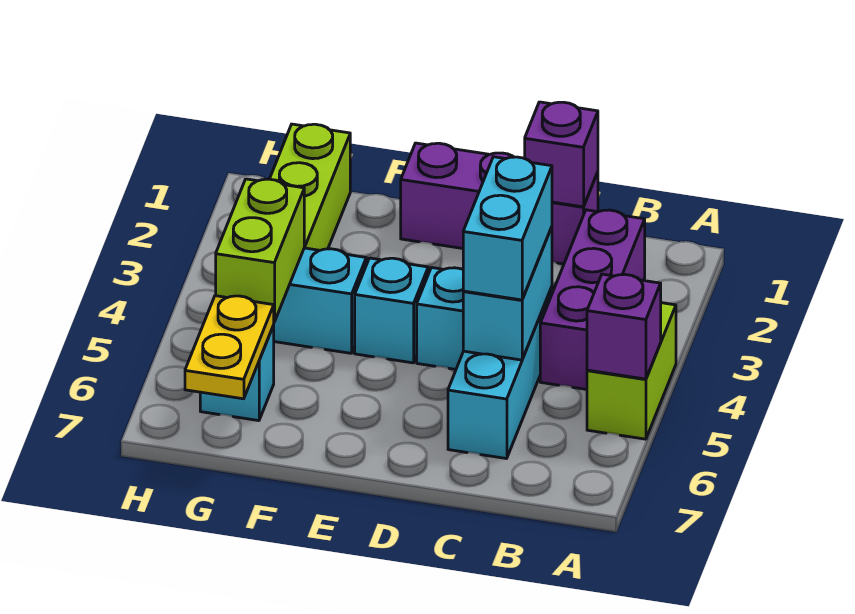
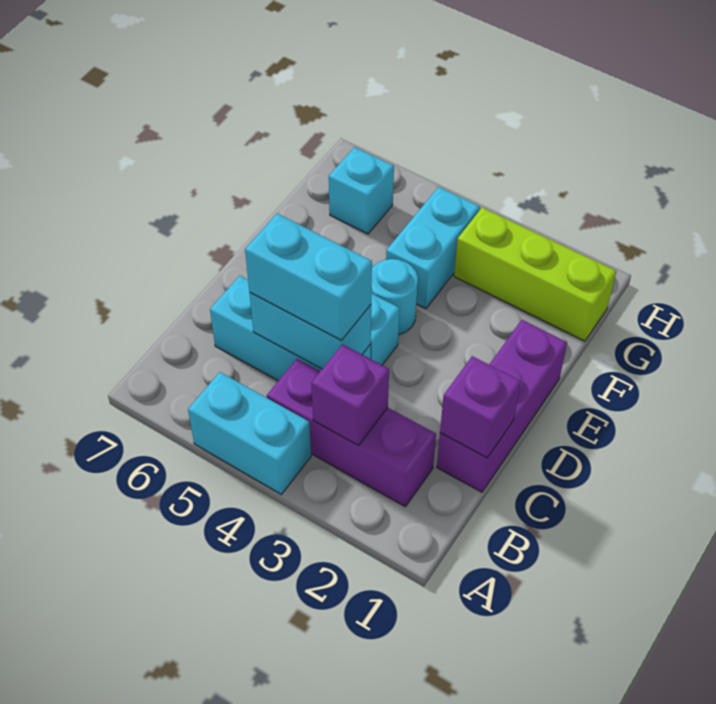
lime brick A4:A5 level 1 -> cyan brick A4:A5 level 1
purple brick A5 level 2 -> purple brick B3 level 2
cyan brick E4 level 1 -> cyan round brick E4 level 1
lime brick G4:G5 level 2 -> none
yellow plate G6:G7 level 2 -> none

